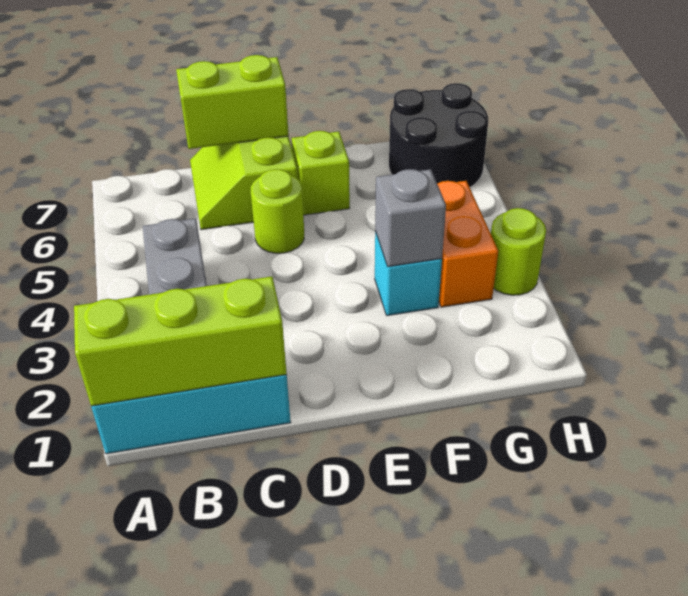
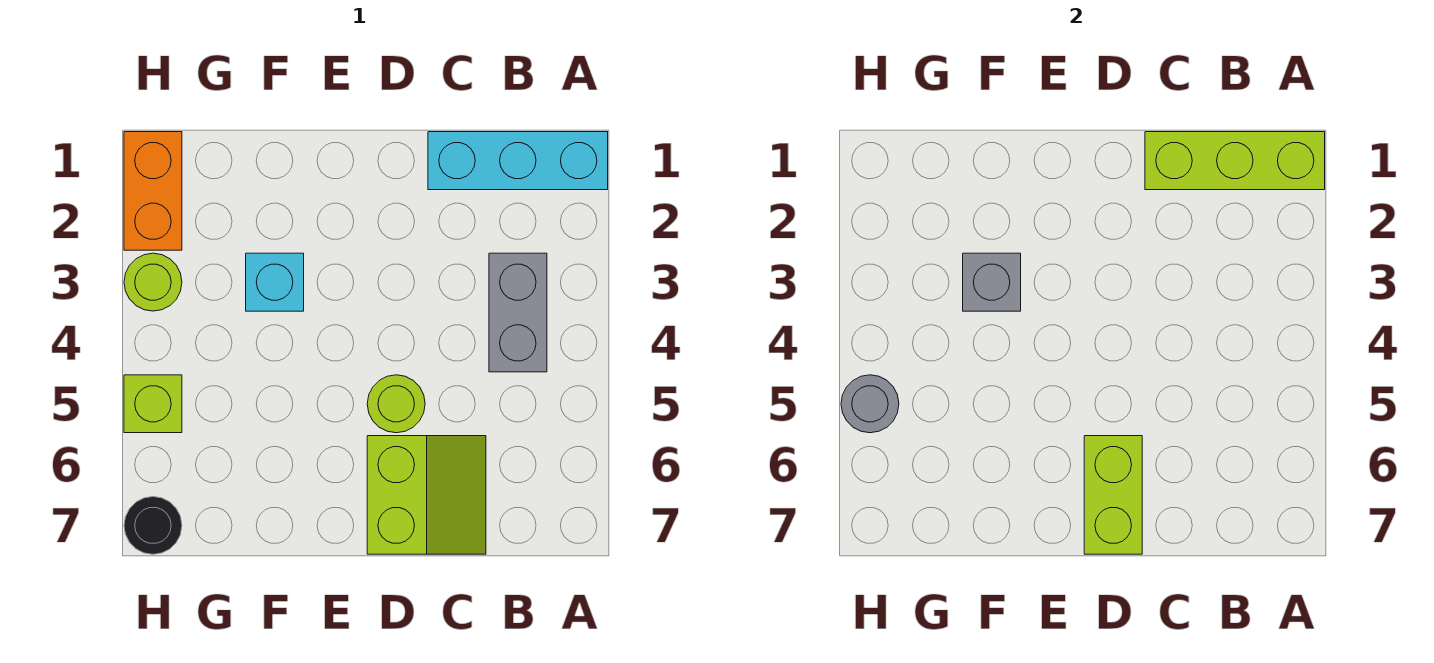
lime brick C7:D7 level 2 -> lime brick D6:D7 level 2
lime brick E6 level 1 -> lime brick H5 level 1
orange brick G3:G4 level 1 -> orange brick H1:H2 level 1
black round brick G6:H7 level 1 -> black round brick H7 level 1
none -> grey round brick H5 level 2

